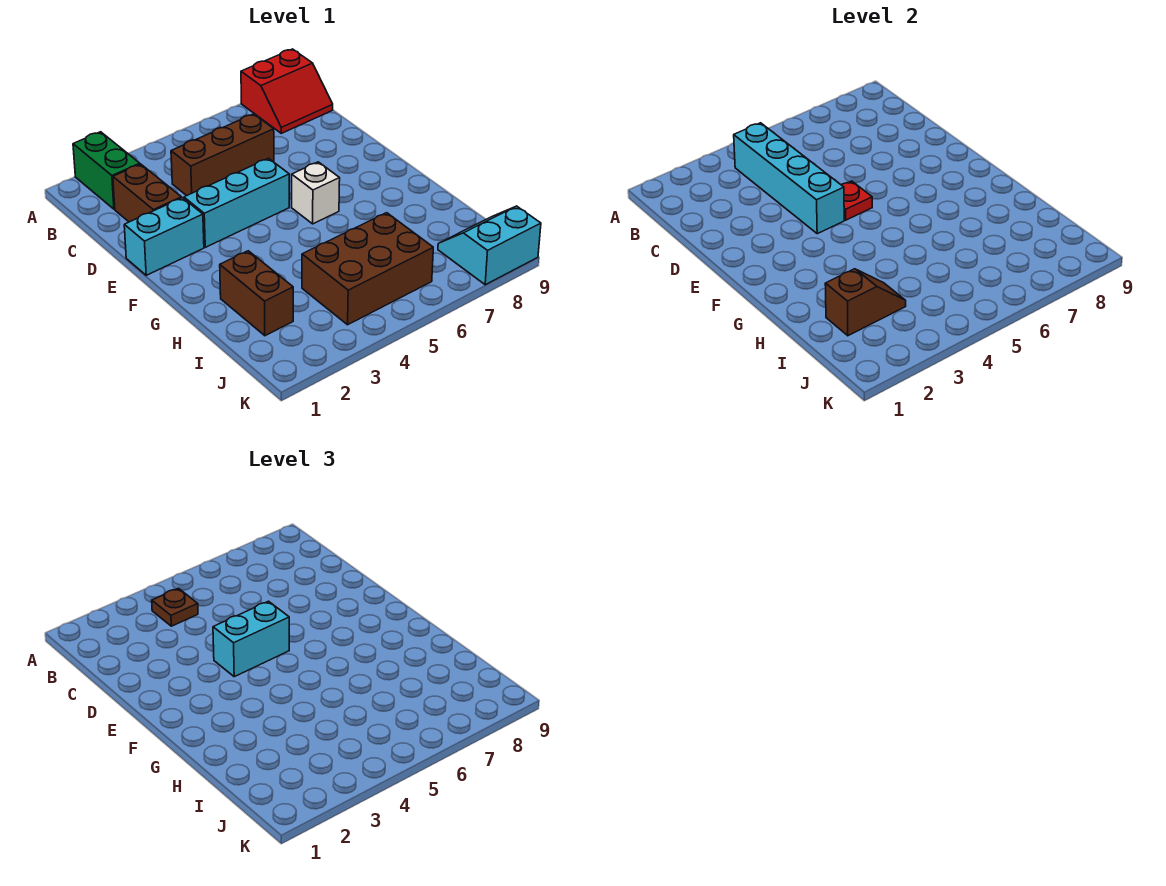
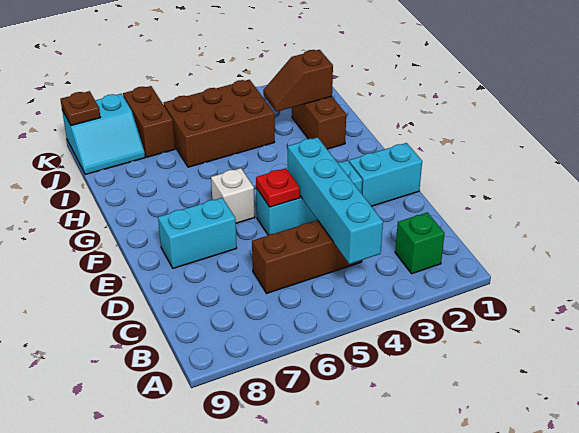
green brick A2:B2 level 1 -> green brick B2 level 1
red slope A8:B9 level 1 top A -> none
brown plate B4 level 3 -> brown plate K9 level 2
brown brick C2:D2 level 1 -> brown brick J7:K7 level 1
cyan brick E4:E5 level 3 -> cyan brick E7:E8 level 1

